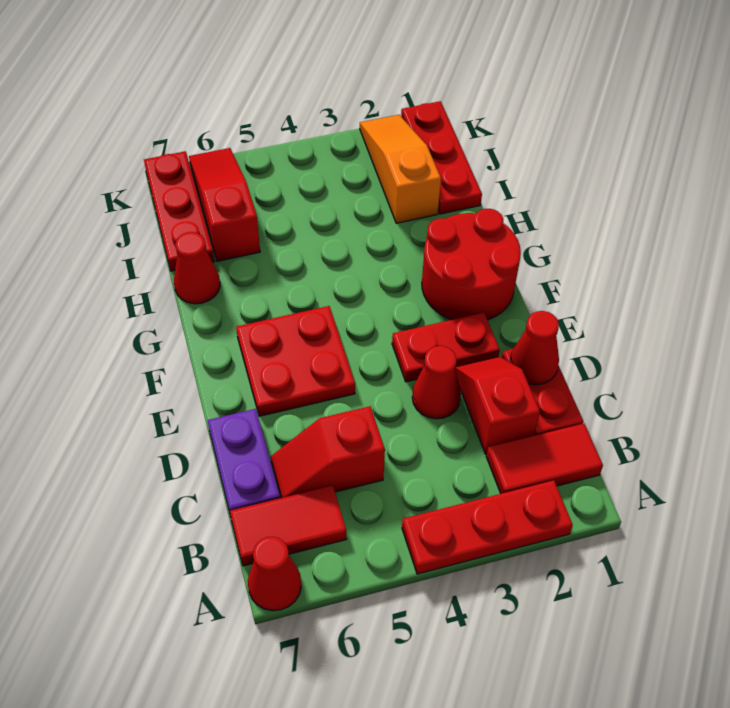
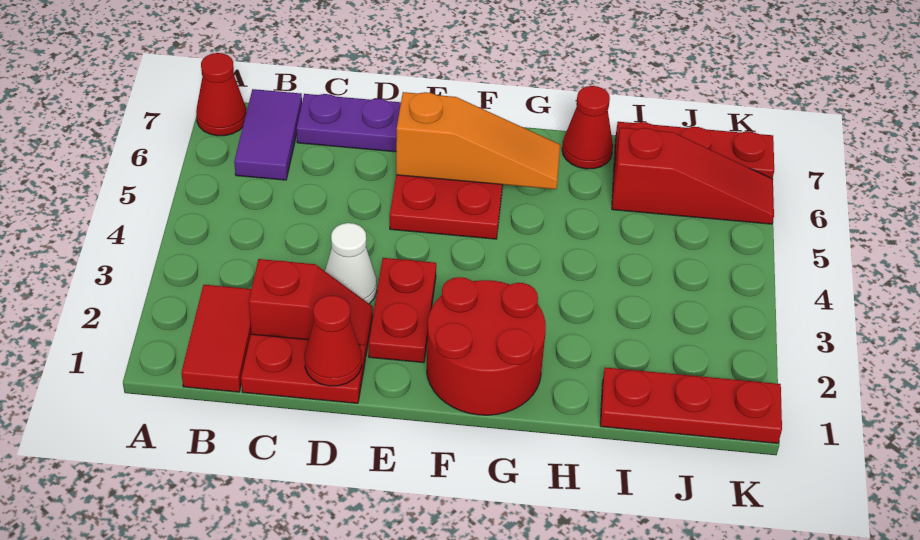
red plate A2:A4 level 1 -> none
red tile B6:B7 level 1 -> purple tile B6:B7 level 1
red slope C5:C6 level 1 top 5 -> none
red cone D3 level 1 -> white cone D3 level 1
orange slope I2:K2 level 1 top I -> orange slope E6:G6 level 2 top E

